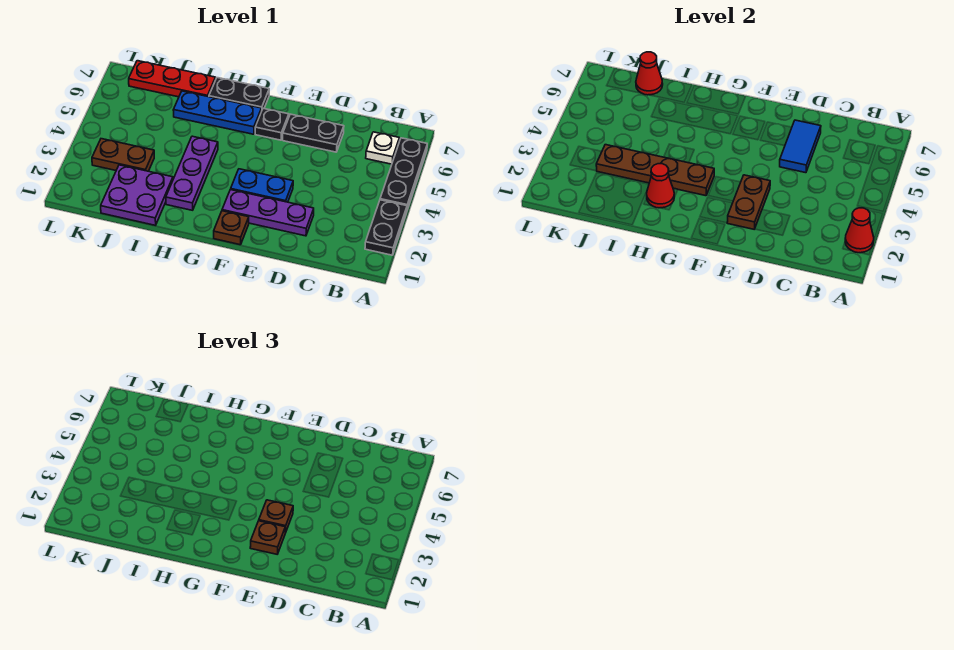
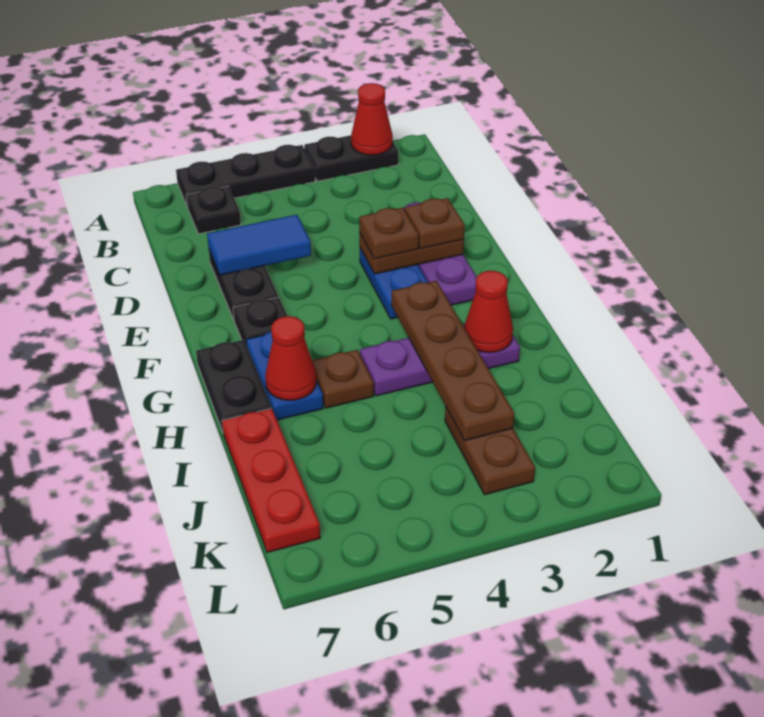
white plate B6 level 1 -> black plate B6 level 1
brown plate F1 level 1 -> brown plate H5 level 1
blue plate G6:I6 level 1 -> blue plate G6:H6 level 1
purple plate I1:J2 level 1 -> none
red cone J7 level 2 -> red cone H6 level 2

